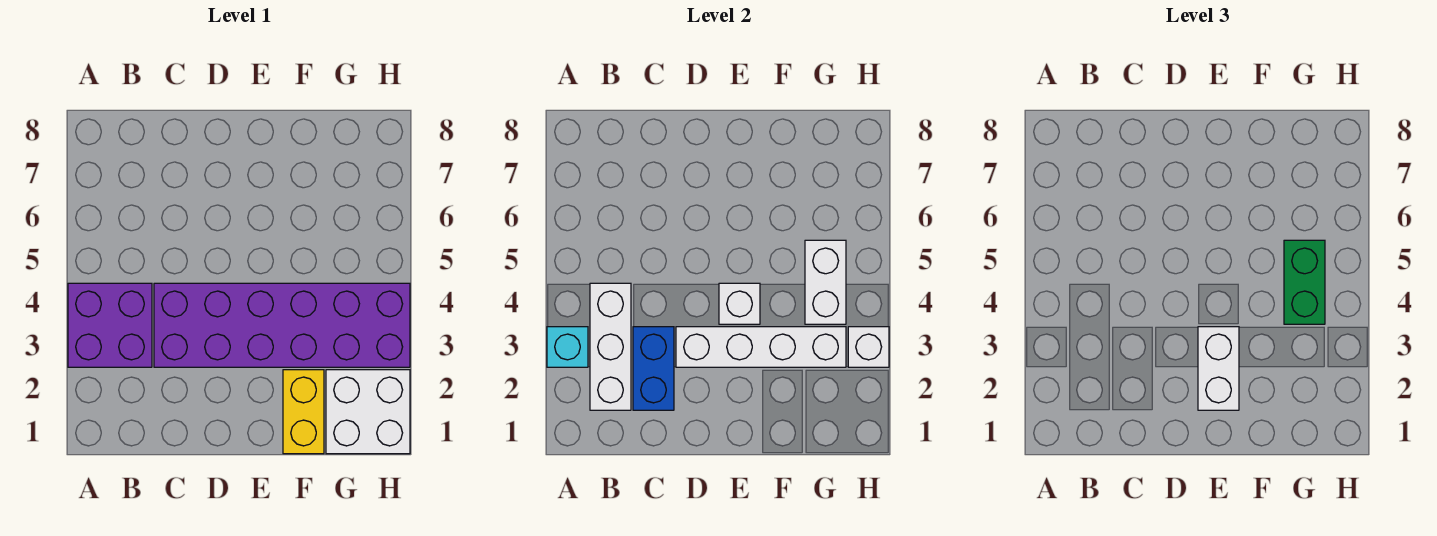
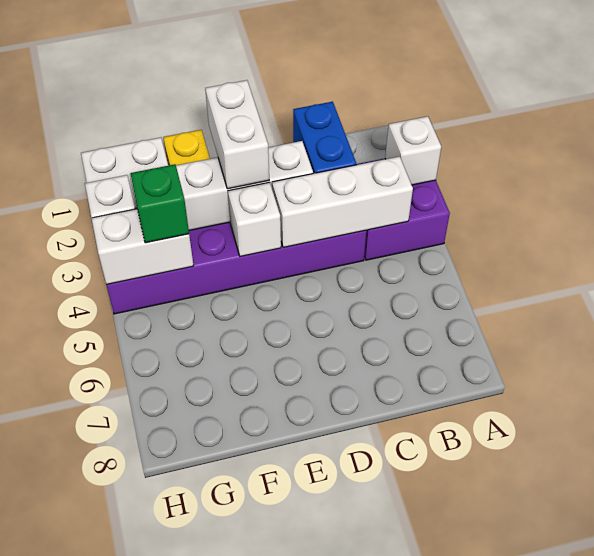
cyan brick A3 level 2 -> white brick A3 level 2
white brick B2:B4 level 2 -> white brick B4:D4 level 2
white brick G4:G5 level 2 -> white brick G4:H4 level 2
green brick G4:G5 level 3 -> green brick G4 level 3

